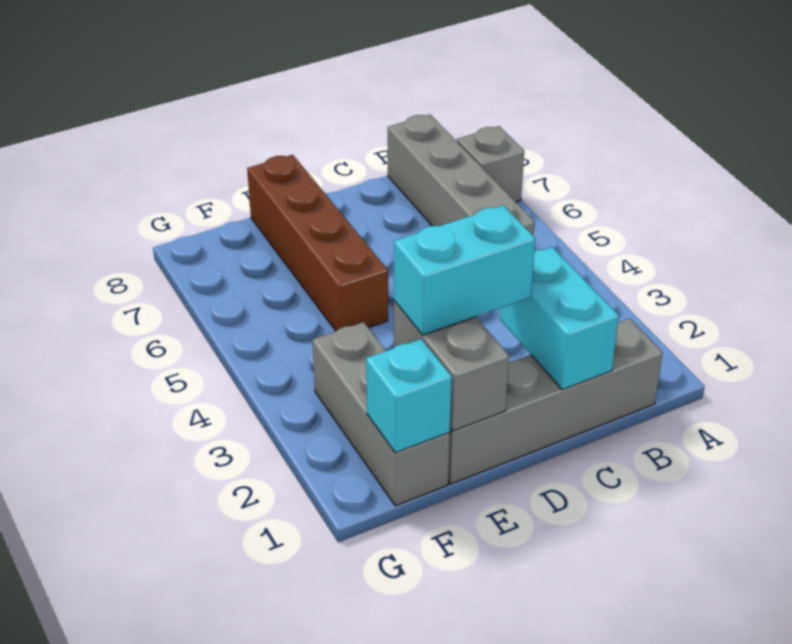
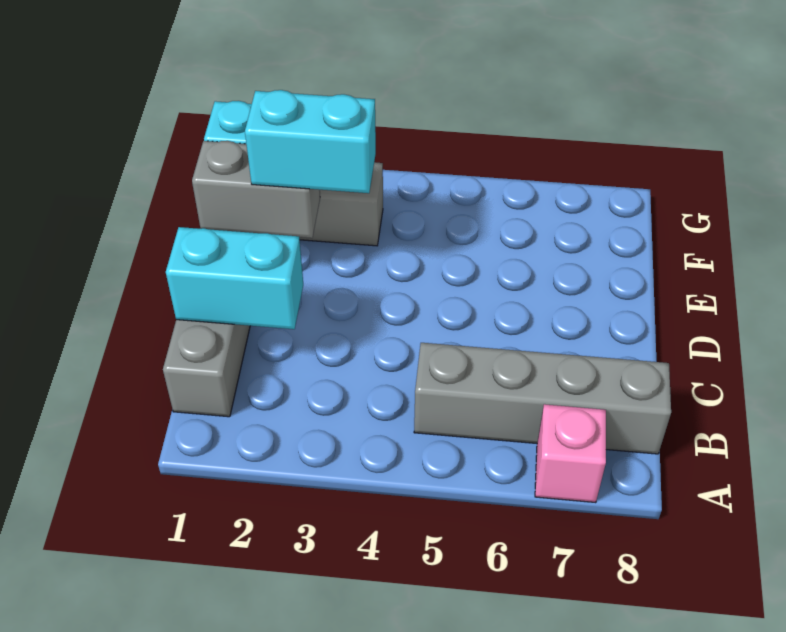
grey brick A7 level 1 -> pink brick A7 level 1
cyan brick D2:E2 level 3 -> cyan brick E2:E3 level 3
brown brick E5:E8 level 1 -> none

